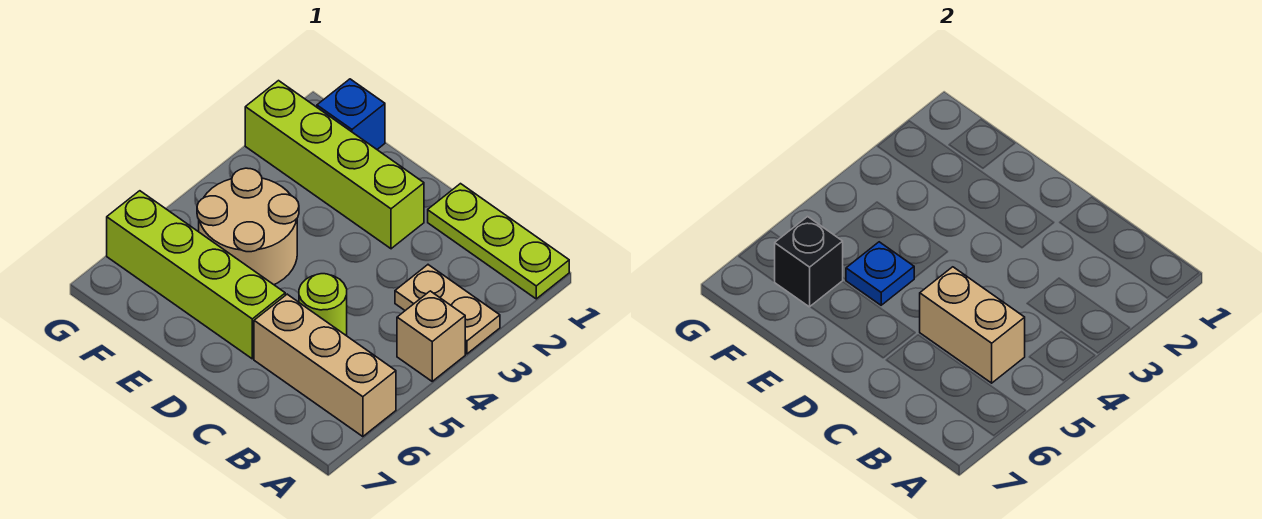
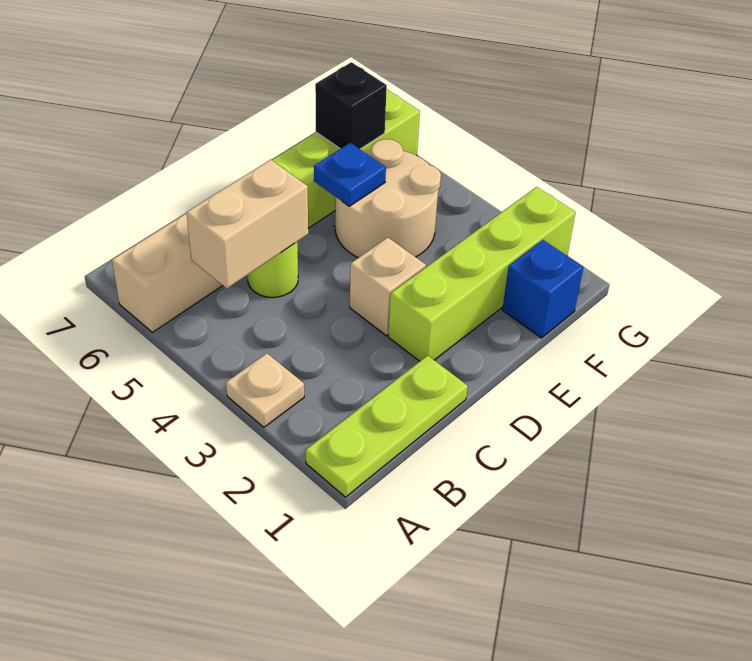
tan plate A3:B3 level 1 -> tan plate A3 level 1
tan brick A4 level 1 -> tan brick D3 level 1

